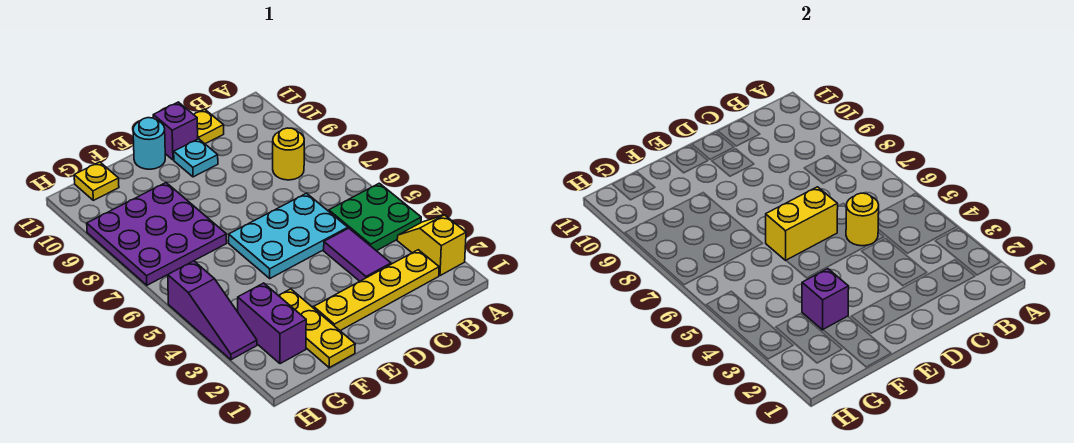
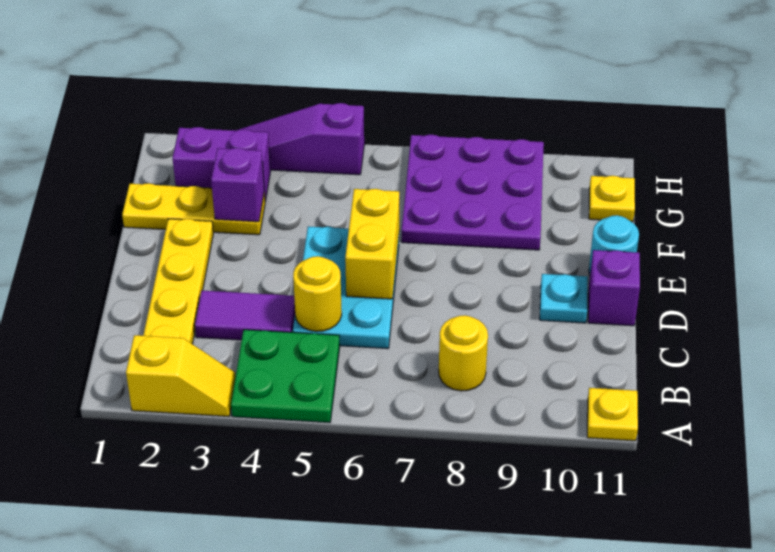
yellow plate C11 level 1 -> yellow plate A11 level 1

